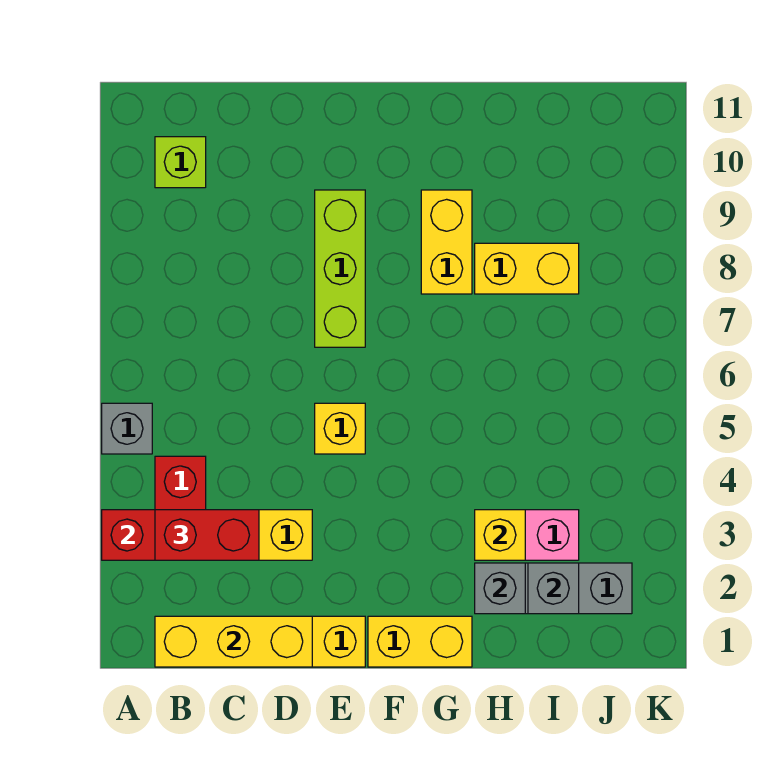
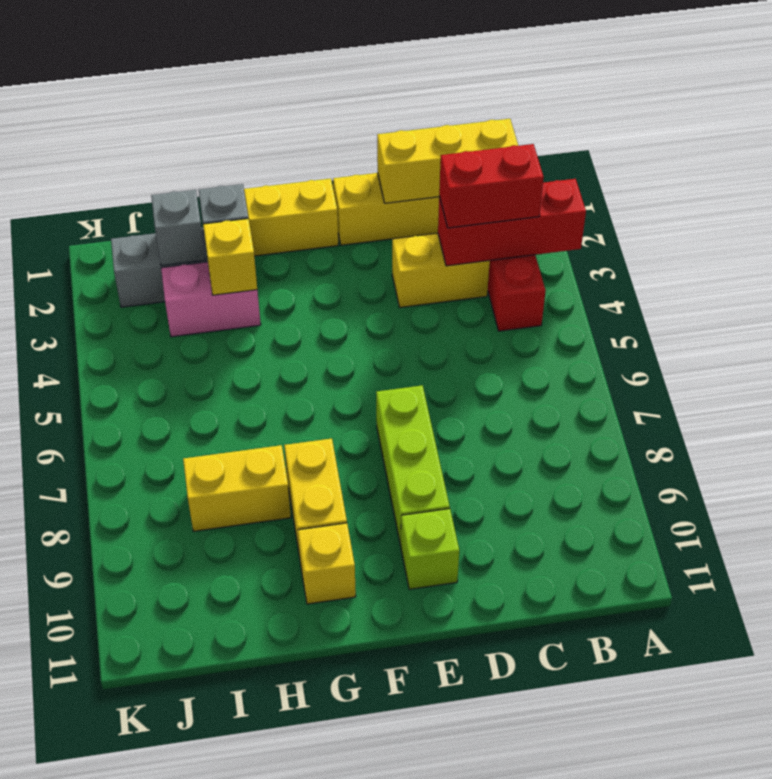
grey brick A5 level 1 -> none
lime brick B10 level 1 -> lime brick E10 level 1
yellow brick E5 level 1 -> yellow brick G10 level 1

